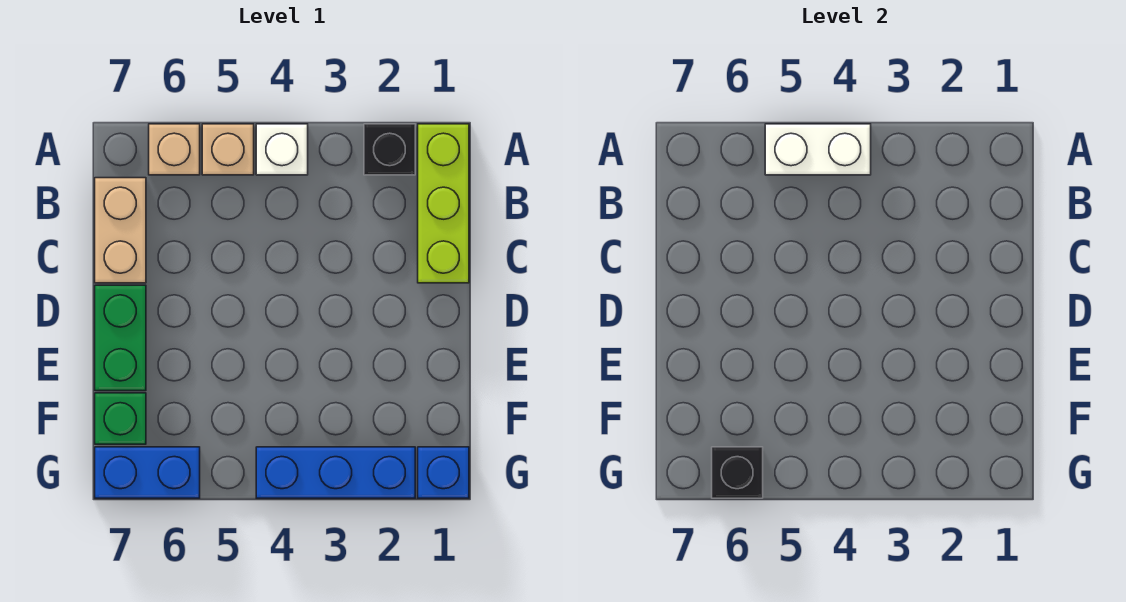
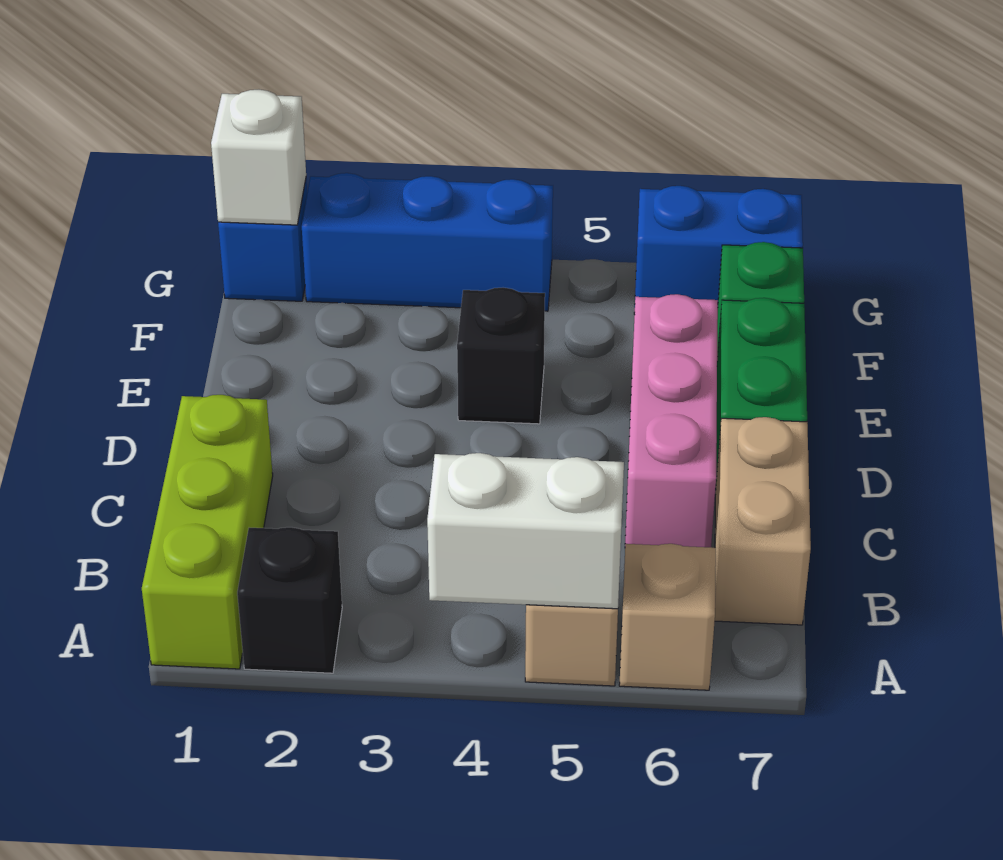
white brick A4 level 1 -> white brick G1 level 2
none -> pink brick C6:E6 level 1
black brick G6 level 2 -> black brick E4 level 1

